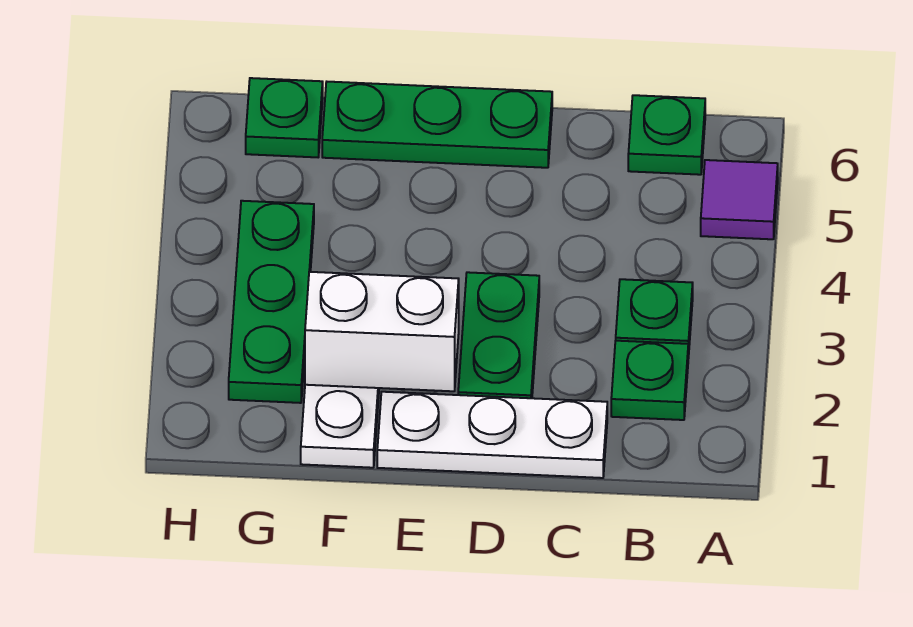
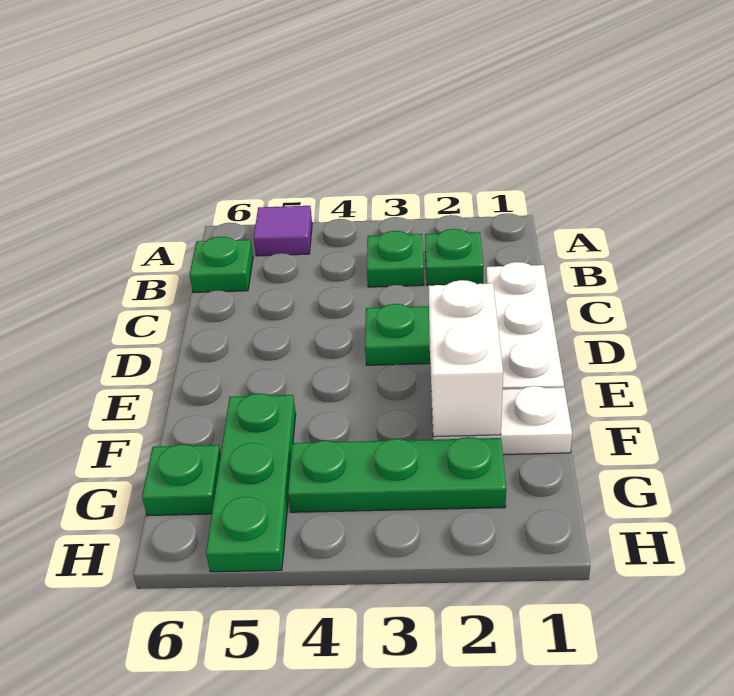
green plate D6:F6 level 1 -> green plate F5:H5 level 1

